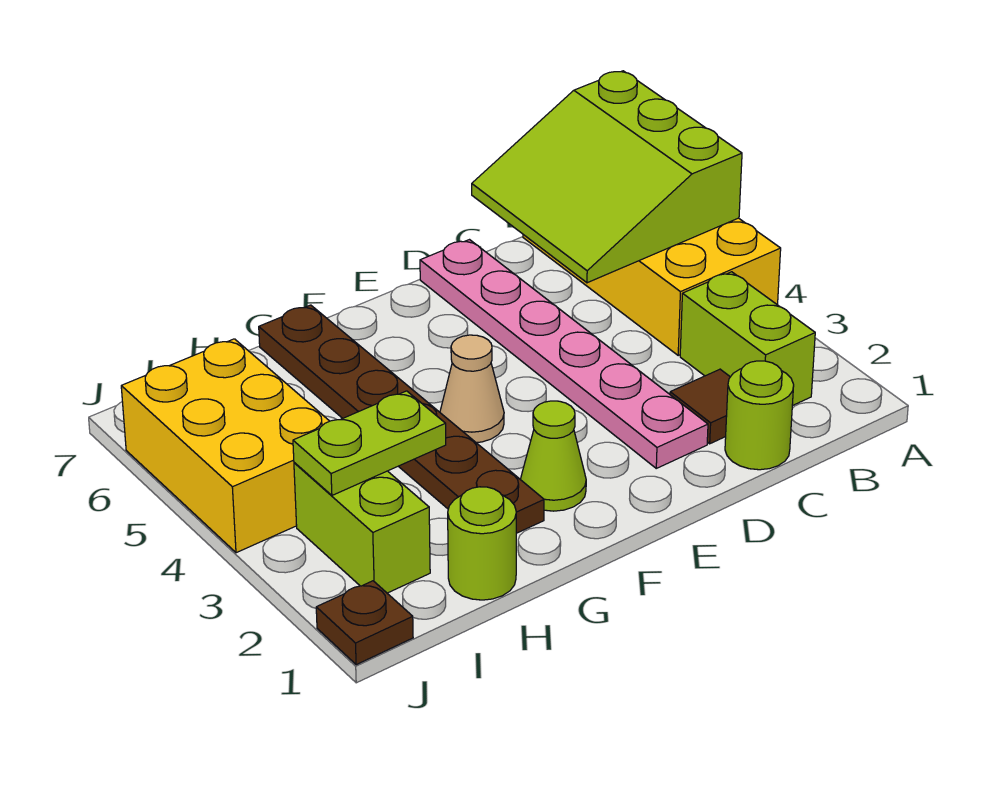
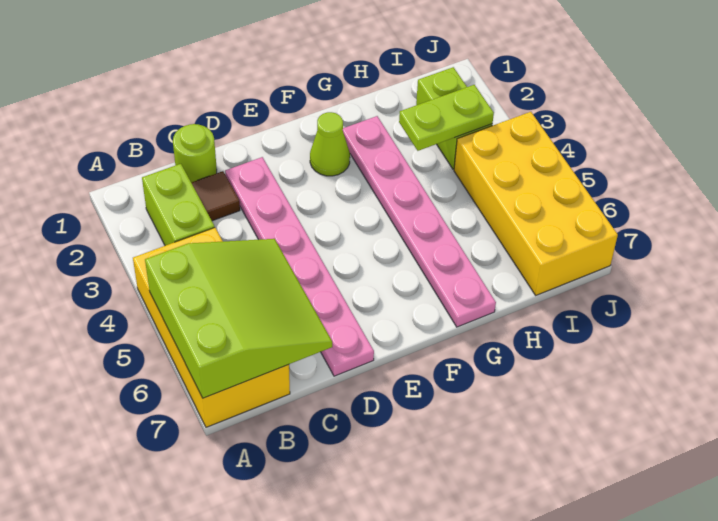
tan cone F4 level 1 -> none
brown plate G2:G7 level 1 -> pink plate G2:G7 level 1
lime round brick H1 level 1 -> none
yellow brick I4:J6 level 1 -> yellow brick I4:J7 level 1
brown plate J1 level 1 -> none

